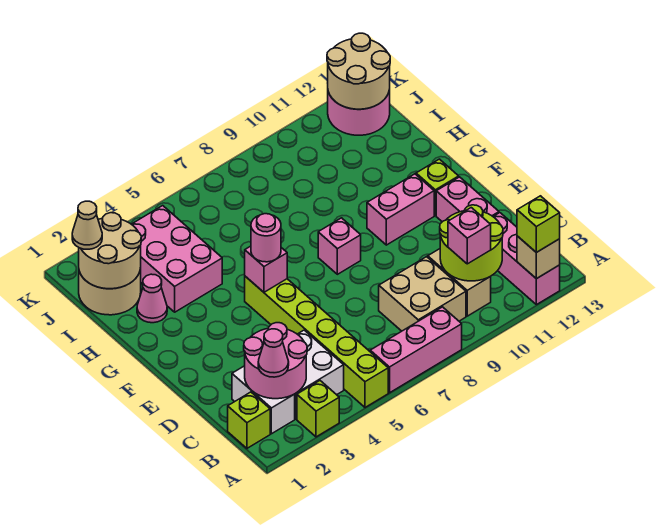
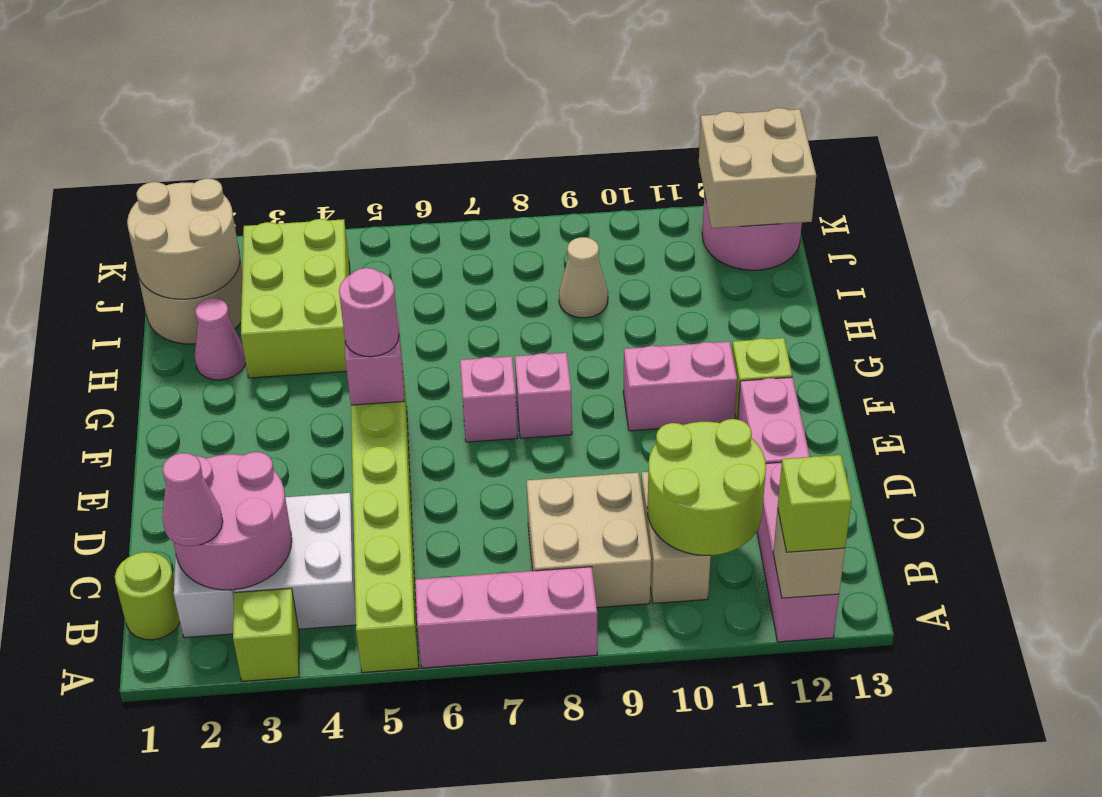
lime brick B1 level 1 -> lime round brick B1 level 1
pink brick B10 level 3 -> pink brick F7 level 1
pink brick H3:J4 level 1 -> lime brick H3:J4 level 1
tan cone J1 level 3 -> tan cone I9 level 1
tan round brick J12:K13 level 2 -> tan brick J12:K13 level 2

